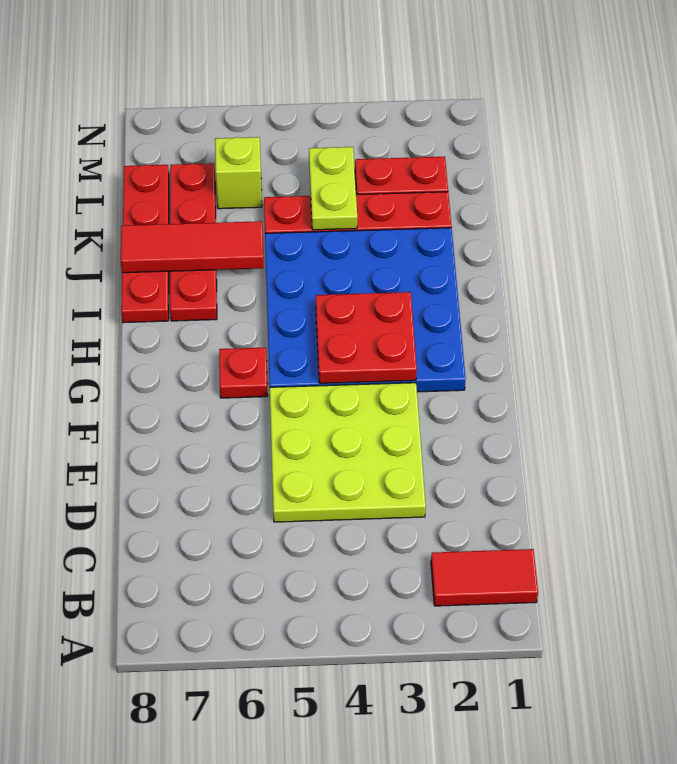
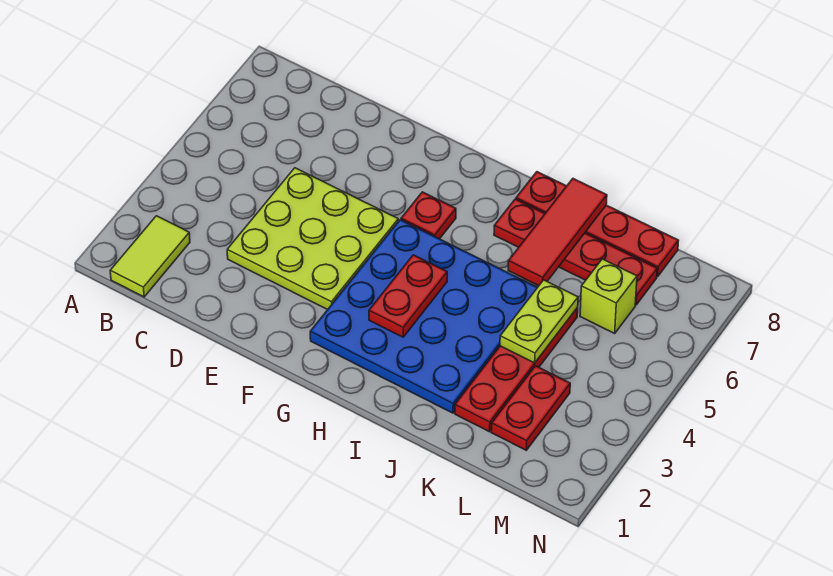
red tile B1:B2 level 1 -> lime tile B1:B2 level 1
red plate G3:H4 level 2 -> red plate H3:H4 level 2
lime plate K4:L4 level 2 -> lime plate K4:K5 level 2

